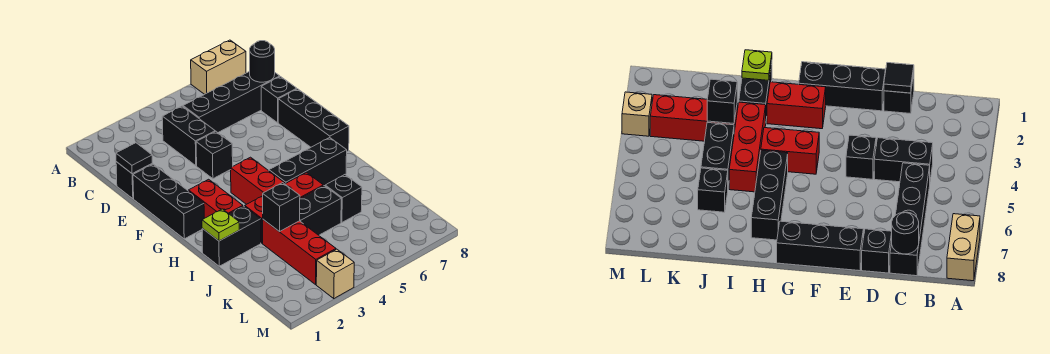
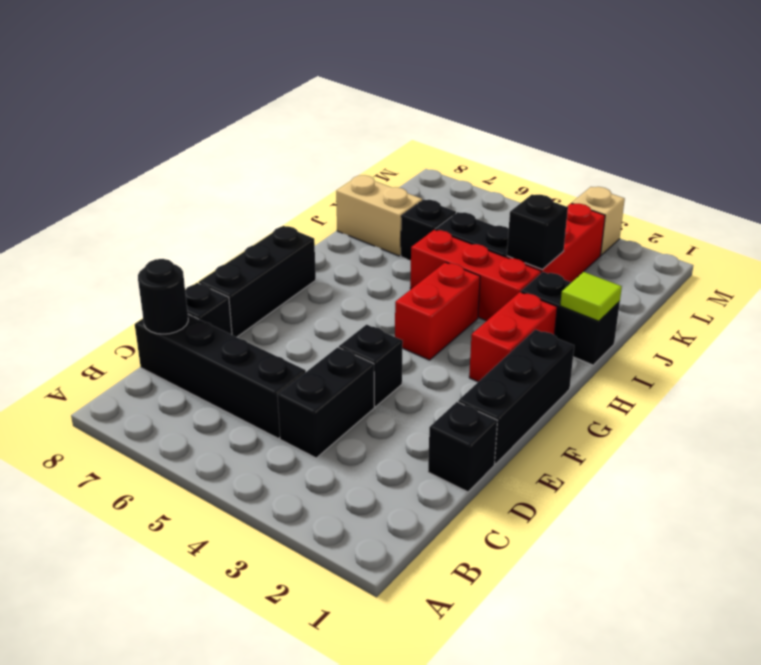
tan brick A7:A8 level 1 -> tan brick J7:J8 level 1
black tile D1 level 2 -> none
black brick H5:H7 level 1 -> none
lime plate I1 level 2 -> lime tile I1 level 2

